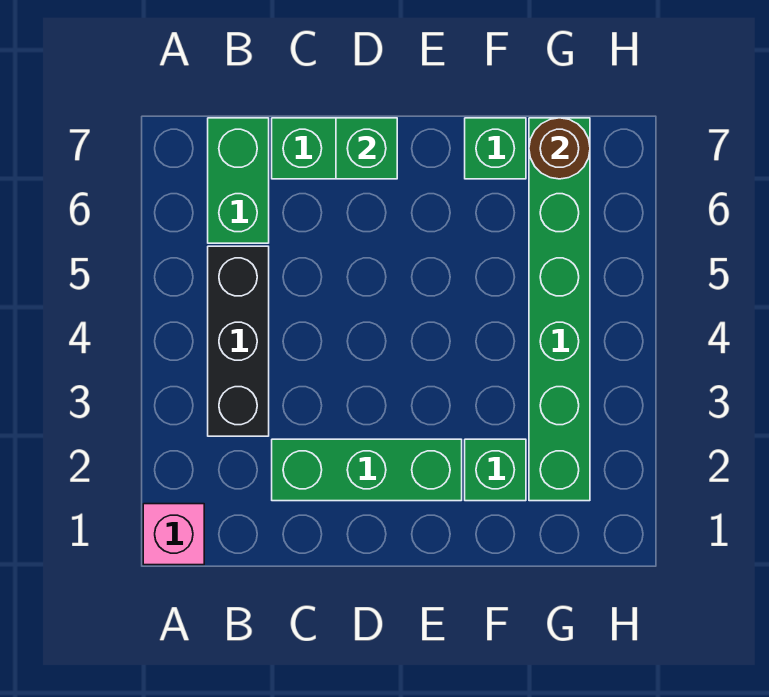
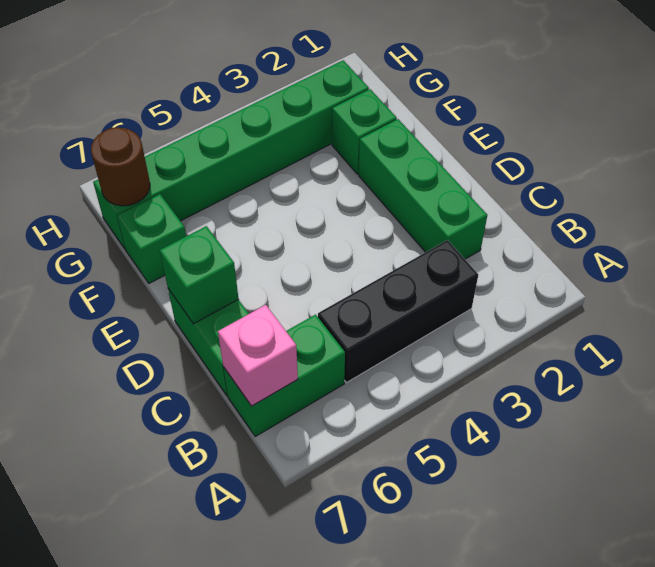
pink brick A1 level 1 -> pink brick B7 level 2

